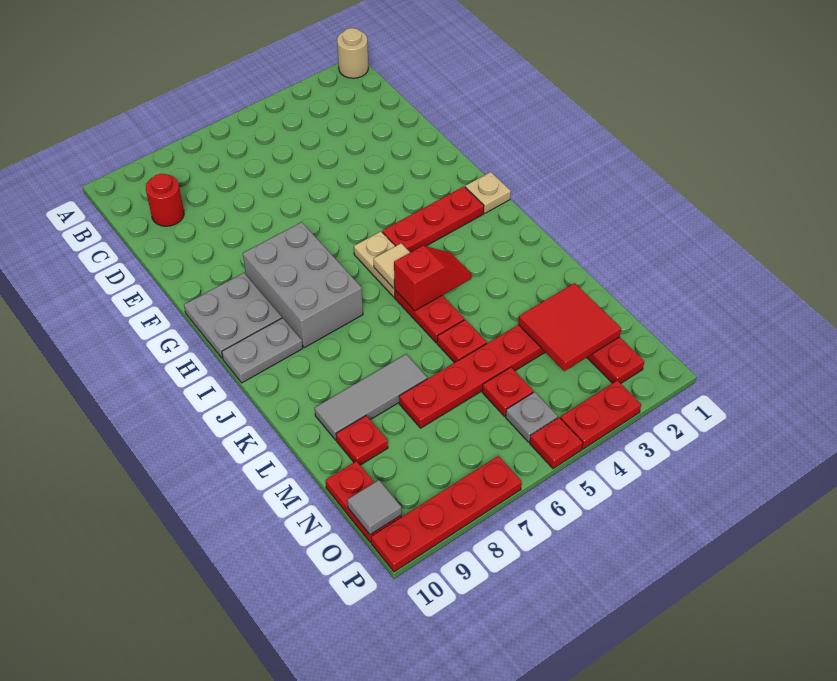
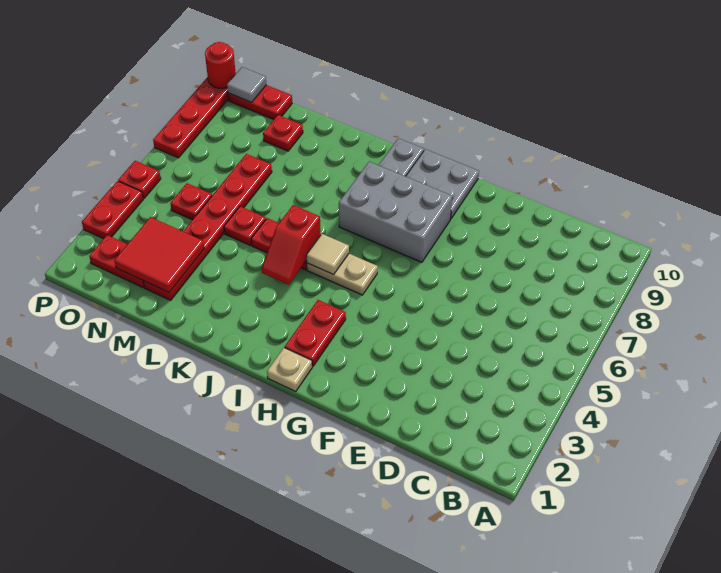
tan round brick A1 level 1 -> none
red round brick C9 level 1 -> red round brick P10 level 2
red plate H2:H4 level 1 -> red plate H2:H3 level 1
grey tile L7:L9 level 1 -> none
grey plate O5 level 1 -> none

